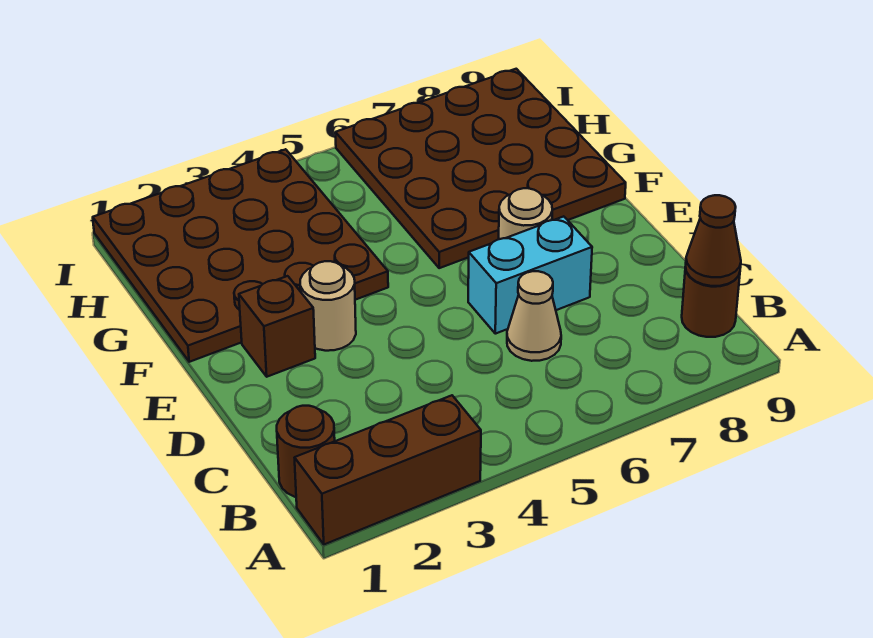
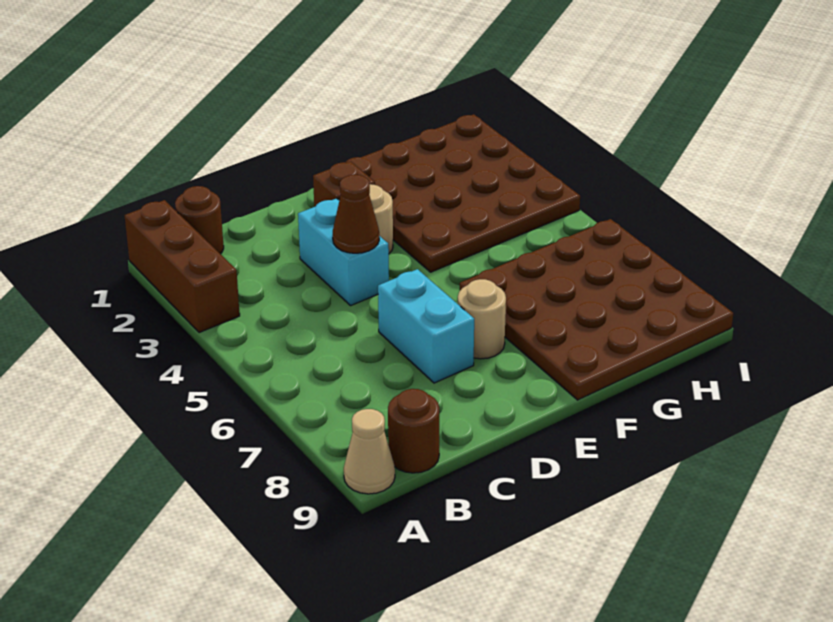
brown cone B9 level 2 -> brown cone D4 level 2
tan cone C6 level 1 -> tan cone A9 level 1
none -> cyan brick D3:D4 level 1

